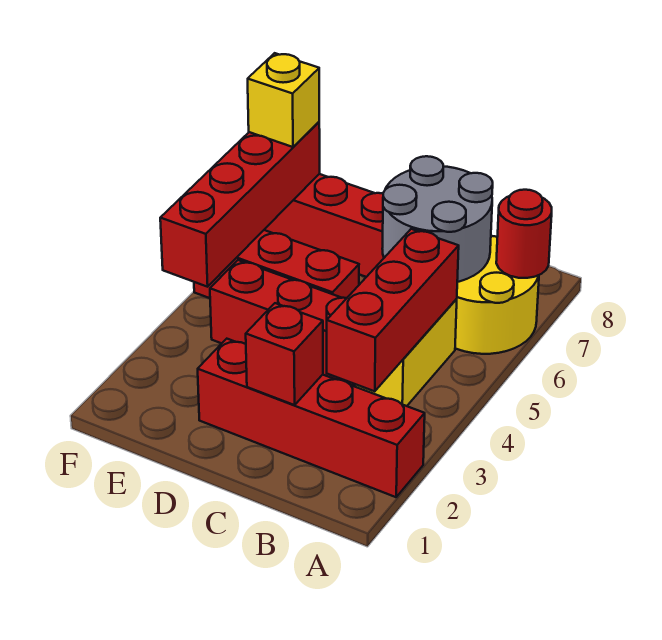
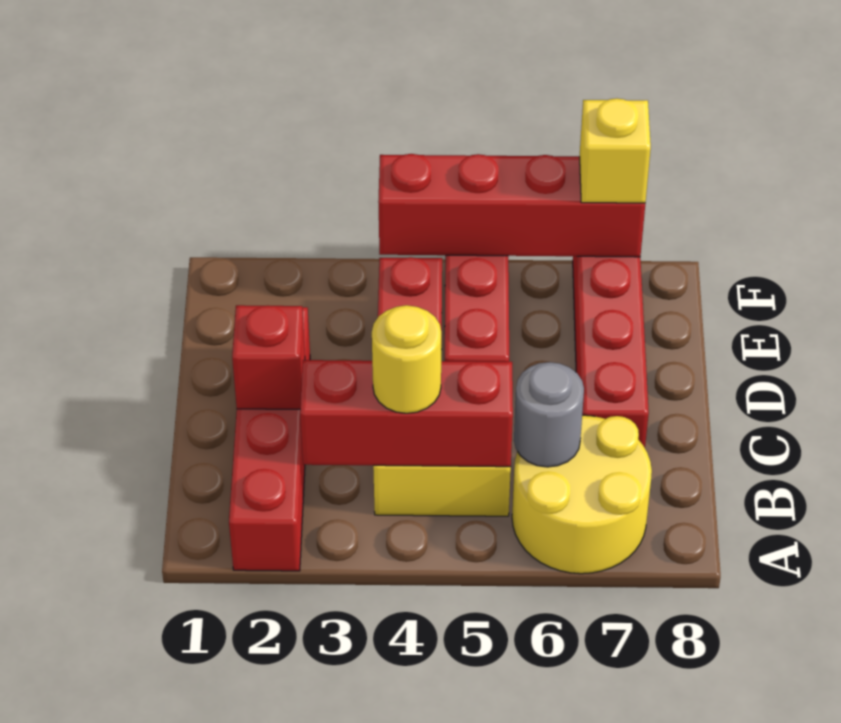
red round brick A7 level 2 -> none
none -> yellow round brick B4 level 3
grey round brick B6:C7 level 2 -> grey round brick B6 level 2

